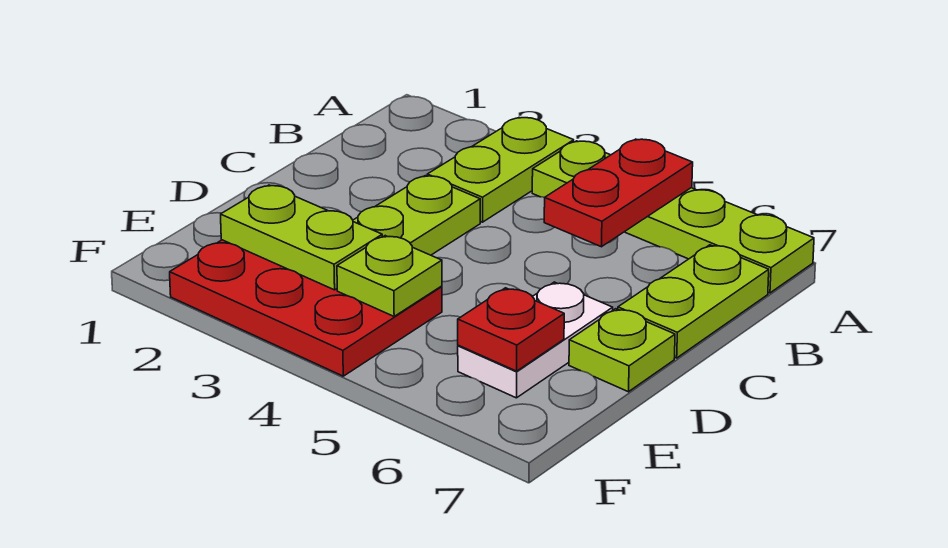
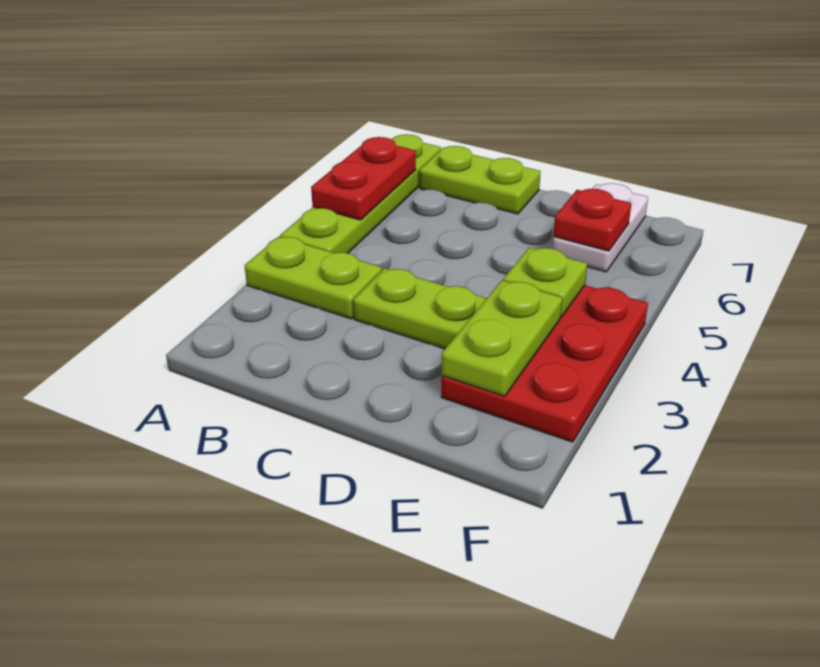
red plate A5:B5 level 2 -> red plate A5:A6 level 2
white plate D6:E6 level 1 -> white plate E6:E7 level 1
lime plate D7 level 1 -> none

